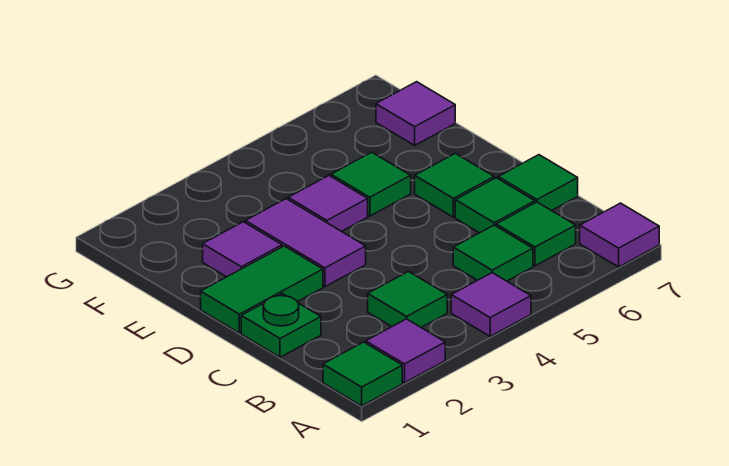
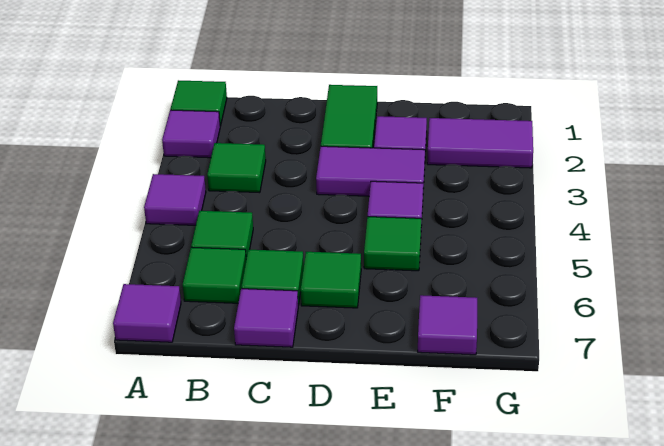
green plate C1 level 1 -> none
green tile C7 level 1 -> purple tile C7 level 1
none -> purple tile F2:G2 level 1

